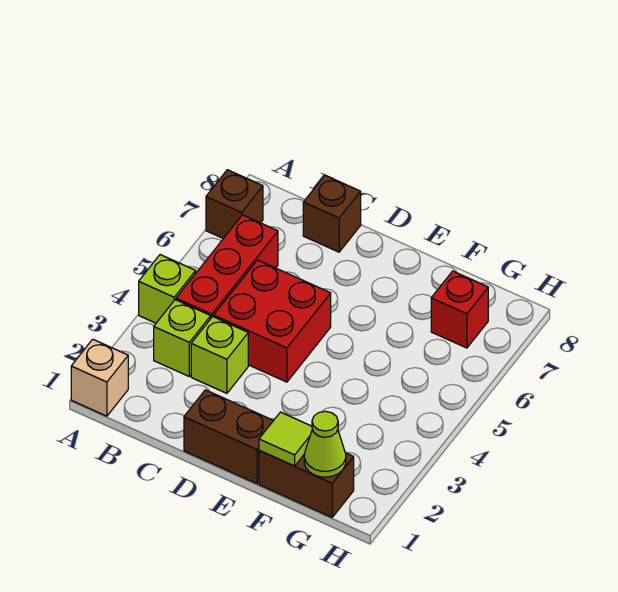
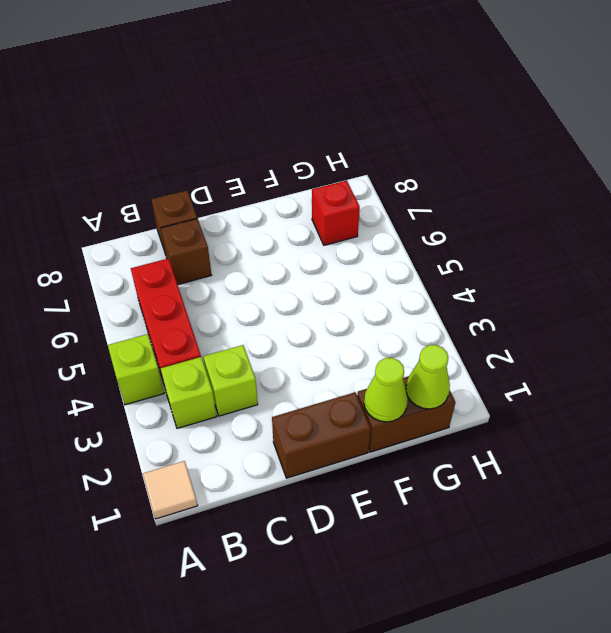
tan brick A1 level 1 -> tan tile A1 level 1
brown brick A7 level 1 -> brown brick C7 level 1
red brick C4:D5 level 1 -> none
lime tile F1 level 2 -> lime cone F1 level 2

